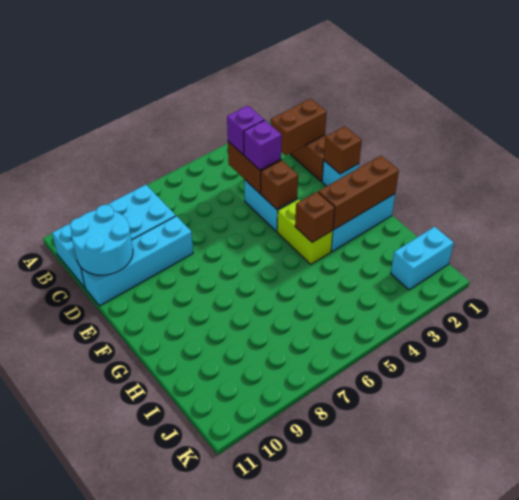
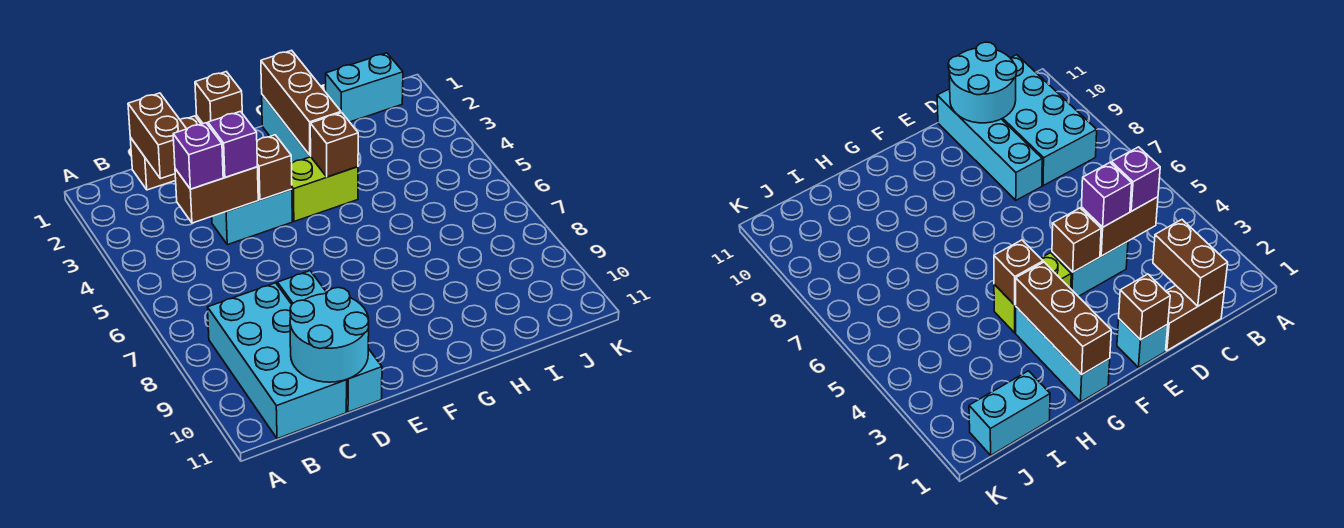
cyan brick J1:J2 level 1 -> cyan brick I1:J1 level 1

